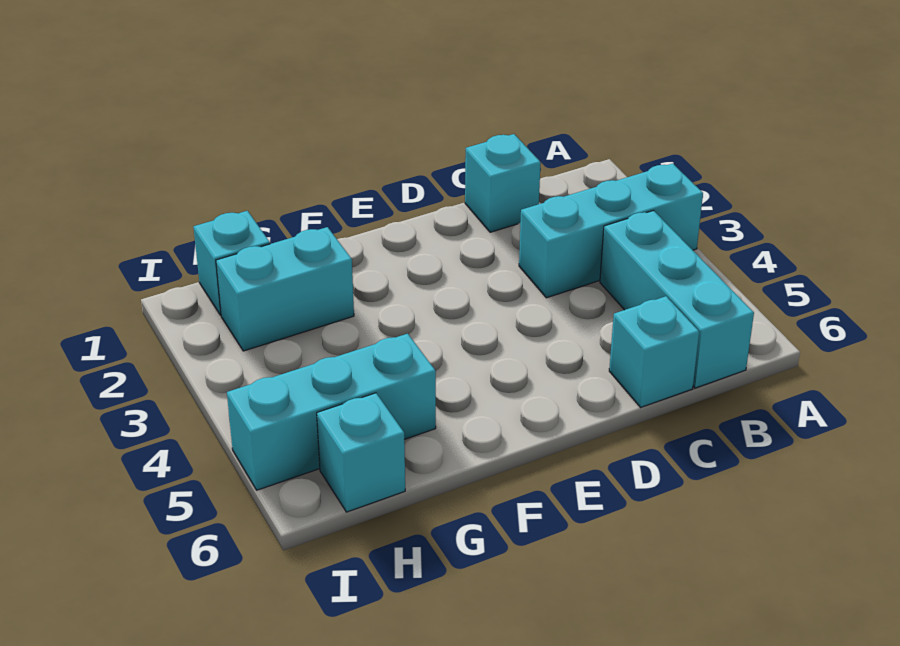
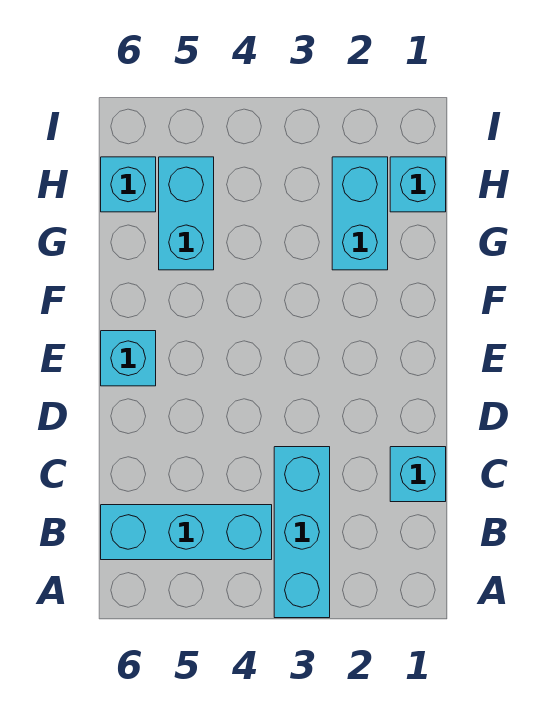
cyan brick C6 level 1 -> cyan brick E6 level 1
cyan brick G5:I5 level 1 -> cyan brick G5:H5 level 1

